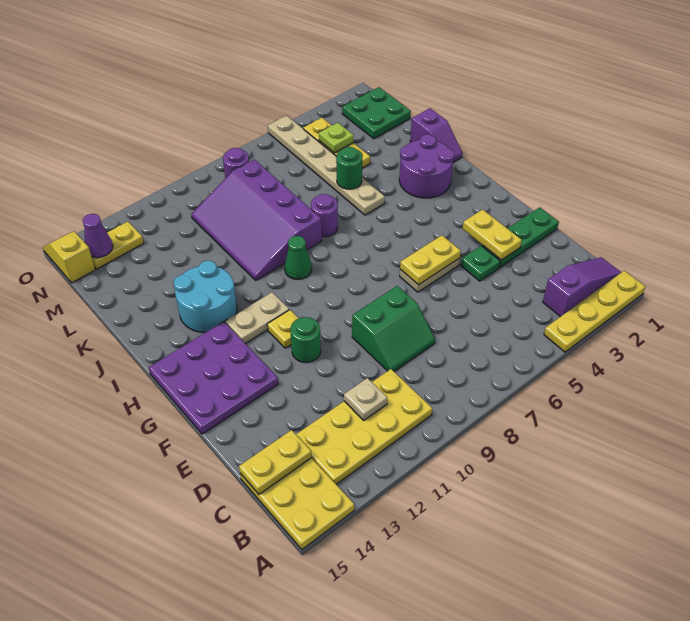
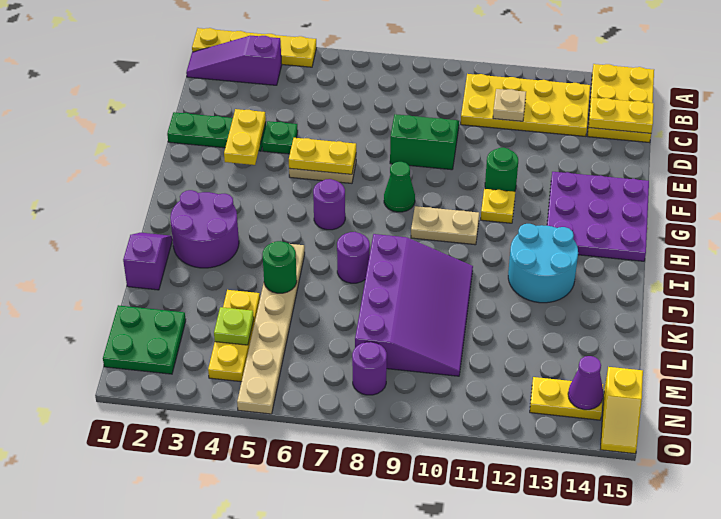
none -> purple round brick H6 level 1
tan plate H11:H12 level 1 -> tan plate H9:H10 level 1
green cone I9 level 1 -> green cone G8 level 1

